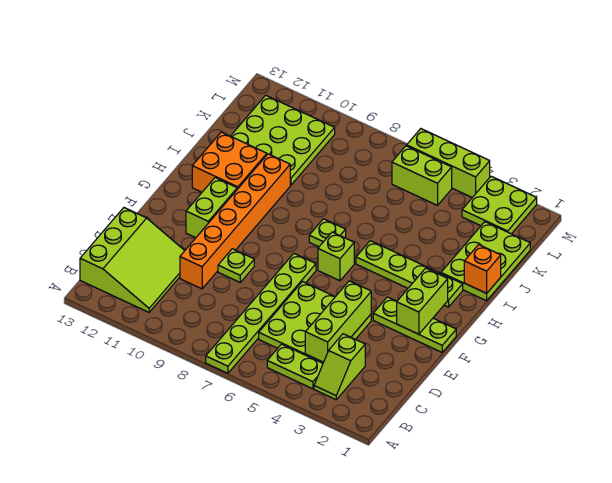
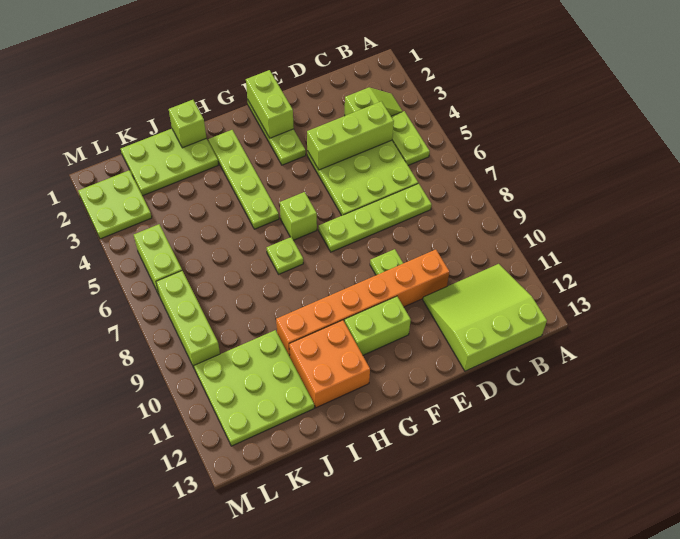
lime plate A7:F7 level 1 -> lime plate C7:F7 level 1
lime brick F2:G2 level 2 -> lime brick F1:F2 level 2
orange brick I1 level 2 -> lime brick I1 level 2
lime brick M4:M6 level 1 -> lime brick L7:L9 level 1

